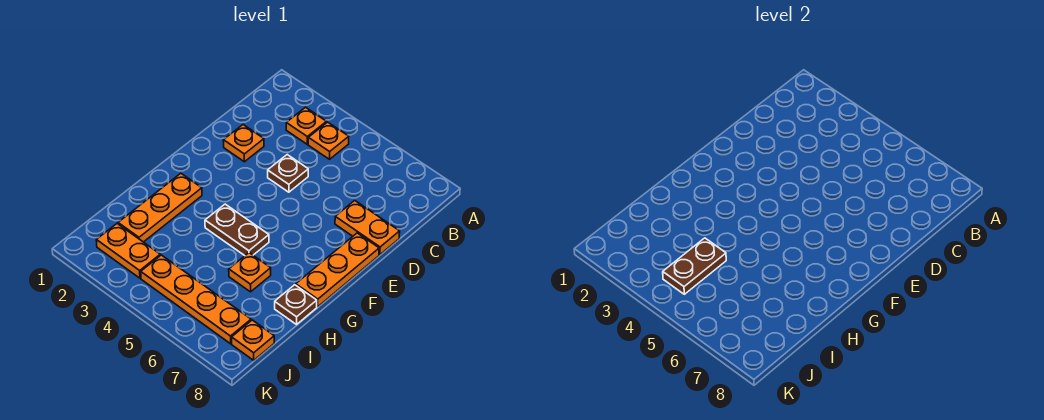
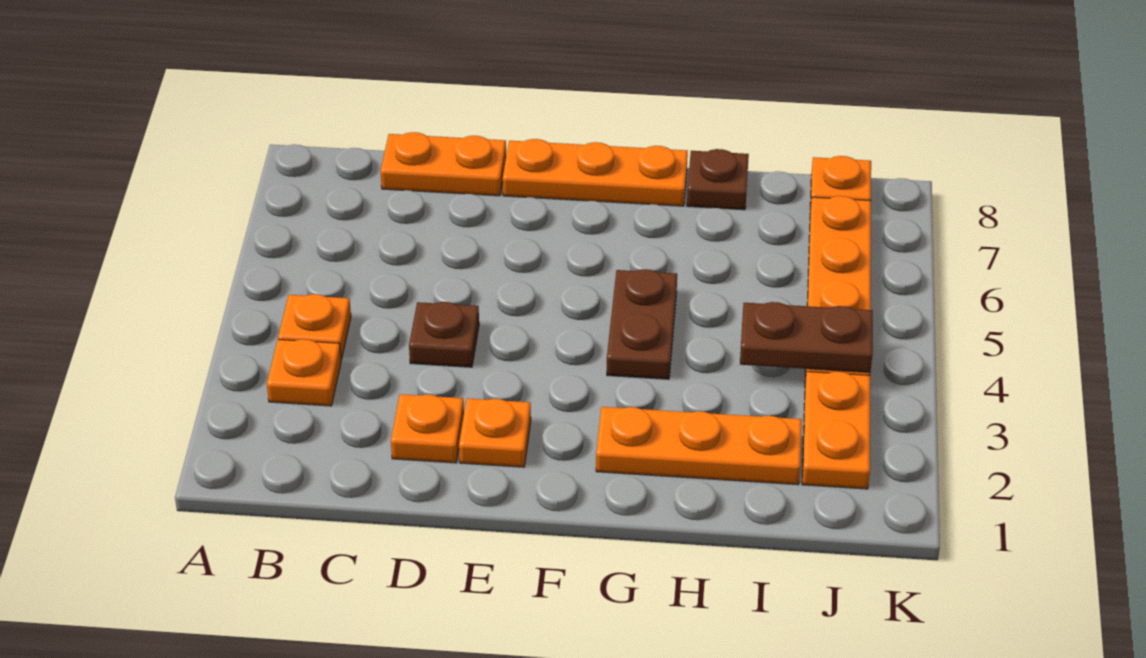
orange plate D7:D8 level 1 -> orange plate C8:D8 level 1
orange plate H6 level 1 -> orange plate E2 level 1

